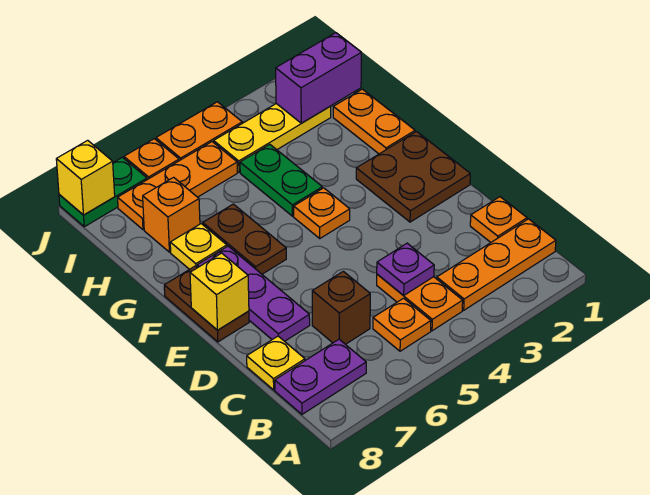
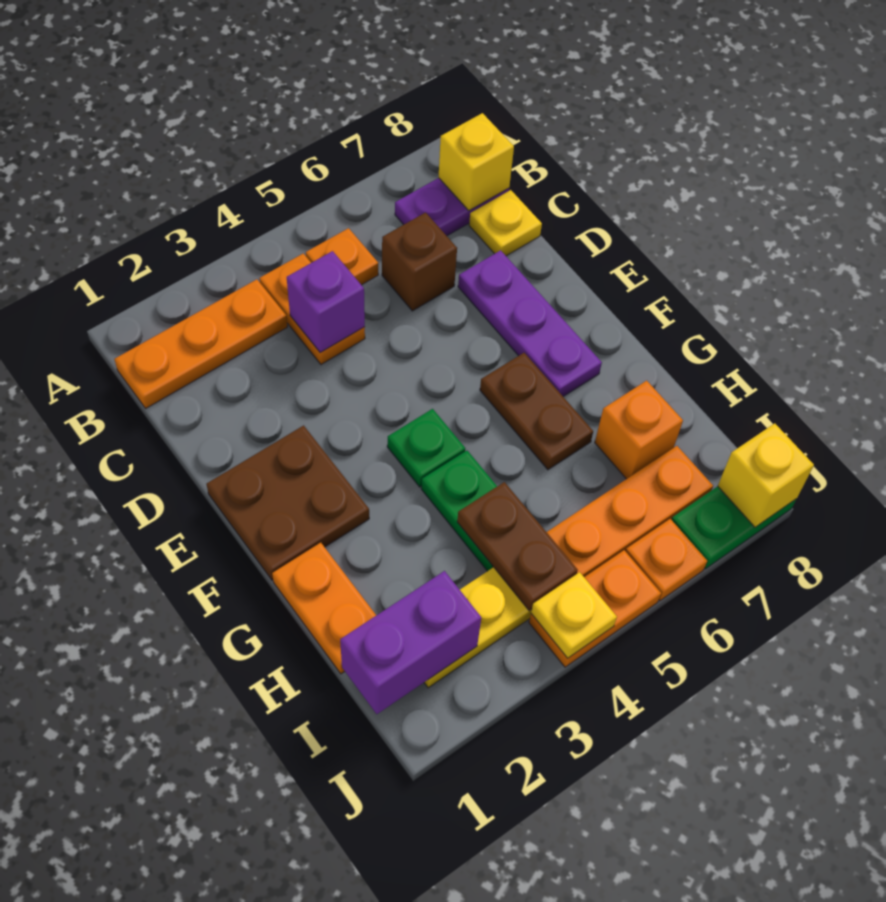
orange plate C1 level 1 -> none
purple plate C4 level 2 -> purple brick C4 level 2
brown plate E8:F8 level 1 -> brown plate H4:I4 level 2
yellow brick E8 level 2 -> yellow brick B8 level 2
orange plate F4 level 1 -> green plate F4 level 1
yellow plate G7 level 1 -> yellow plate J4 level 2

